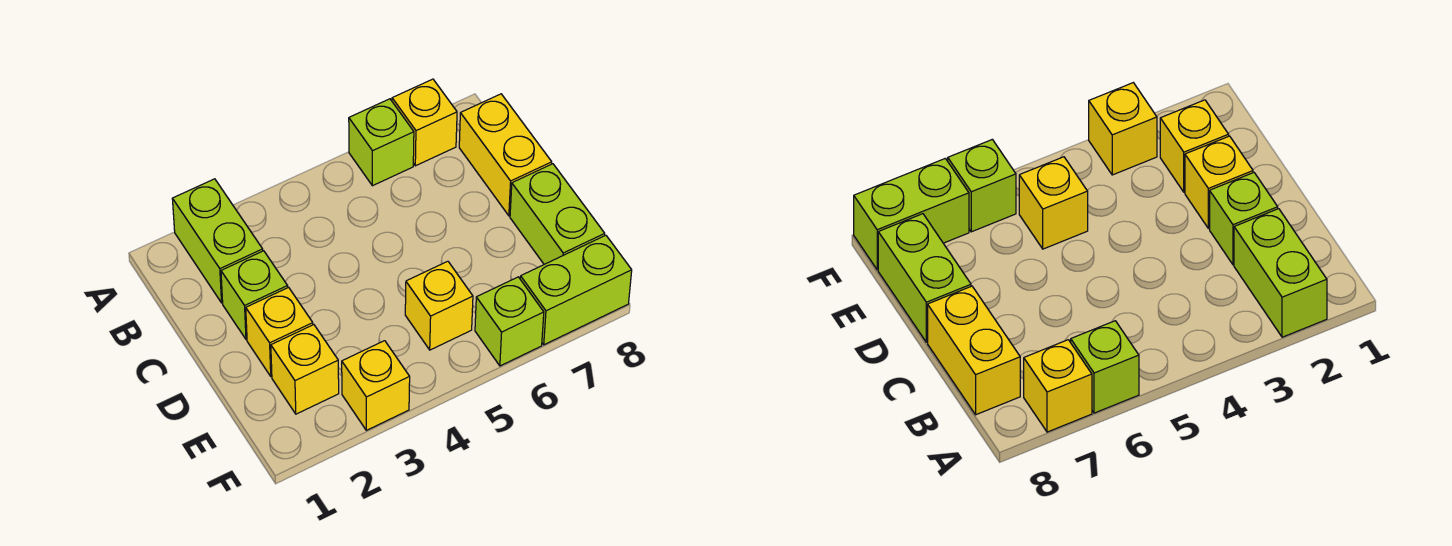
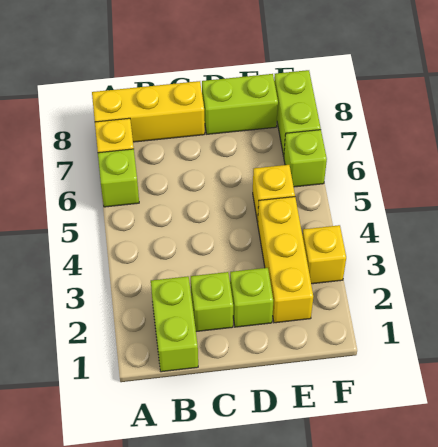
lime brick A2:B2 level 1 -> lime brick B1:B2 level 1
yellow brick B8:C8 level 1 -> yellow brick A8:C8 level 1
yellow brick D2 level 1 -> lime brick D2 level 1
yellow brick E2 level 1 -> yellow brick E2:E4 level 1

